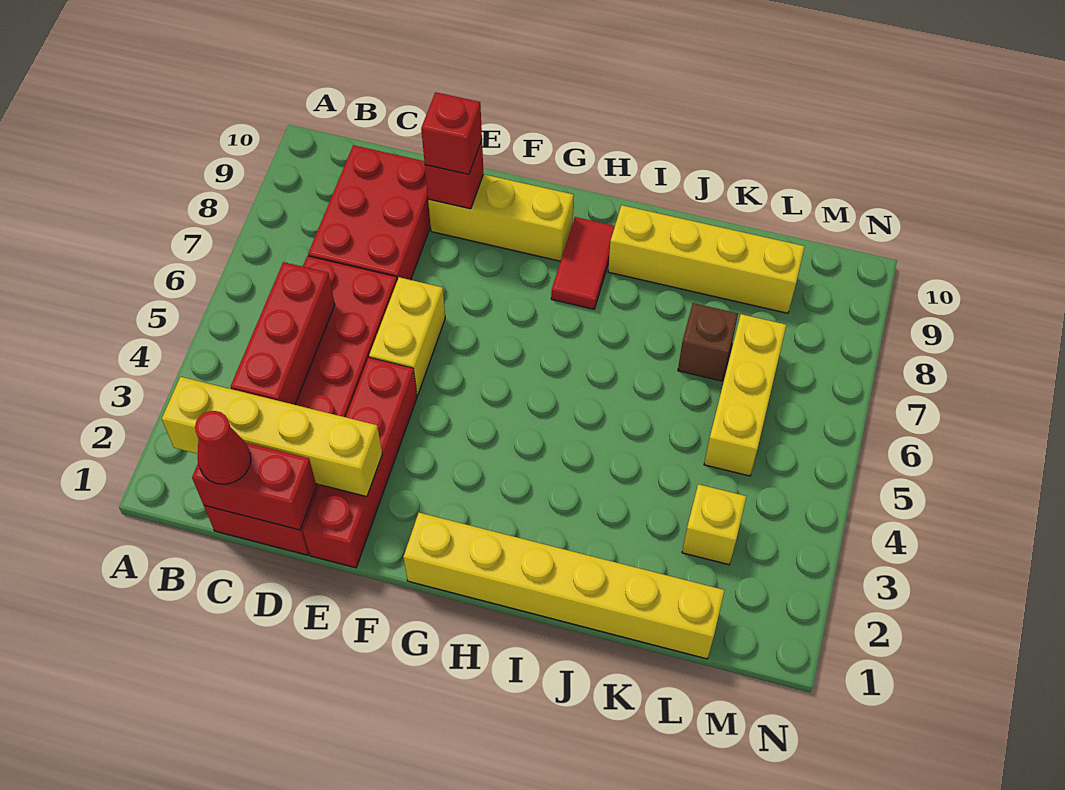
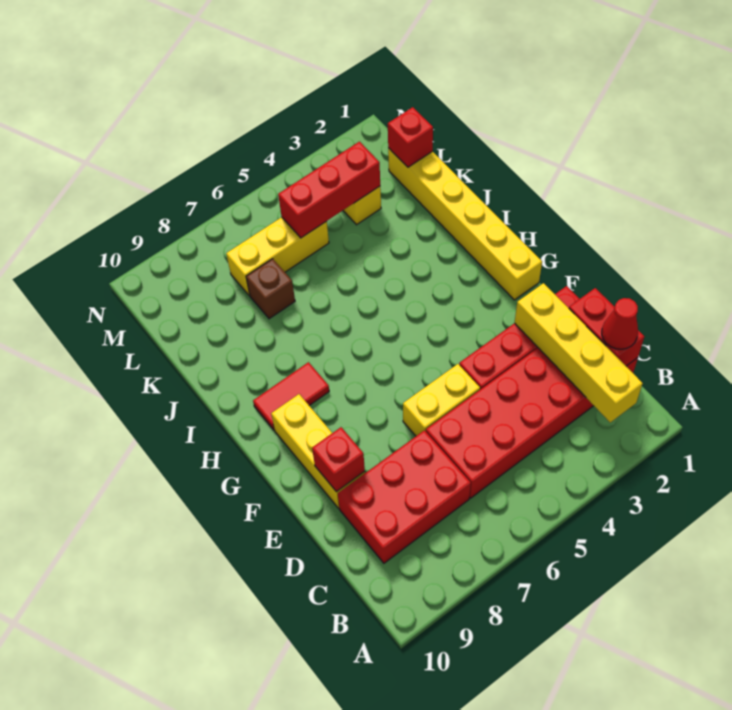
red brick C3:C5 level 2 -> red brick L3:L5 level 2
red brick E9 level 3 -> red brick L1 level 2
yellow brick I9:L9 level 1 -> none

